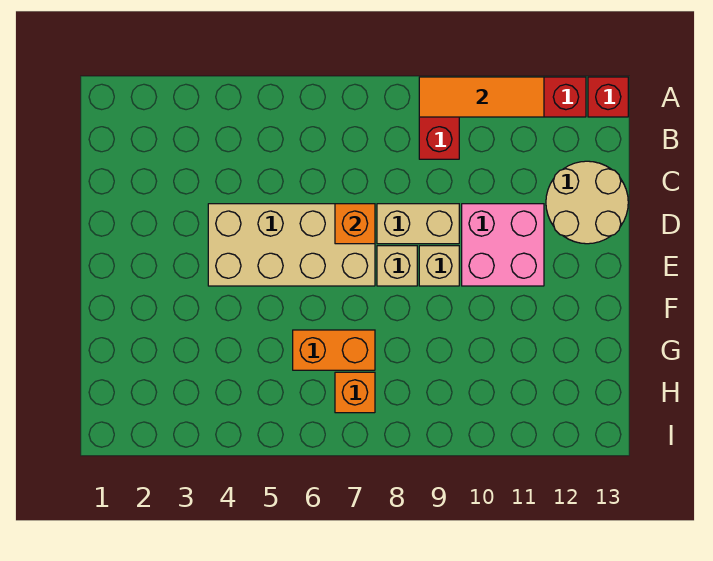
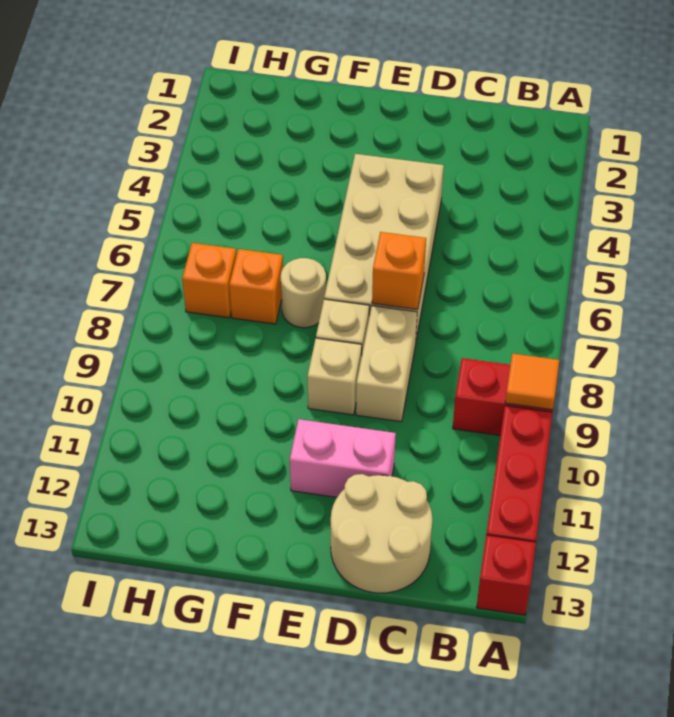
orange tile A9:A11 level 2 -> orange tile A9 level 2
pink brick D10:E11 level 1 -> pink brick D11:E11 level 1
none -> tan round brick F7 level 1
orange brick G6:G7 level 1 -> orange brick G7 level 1

